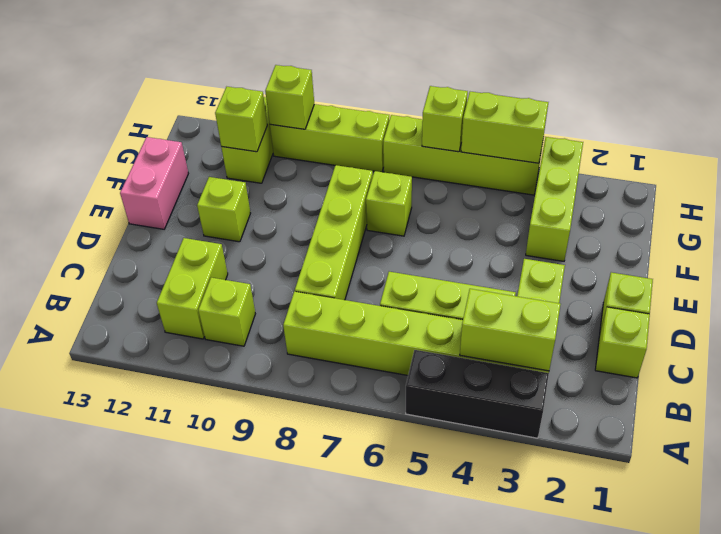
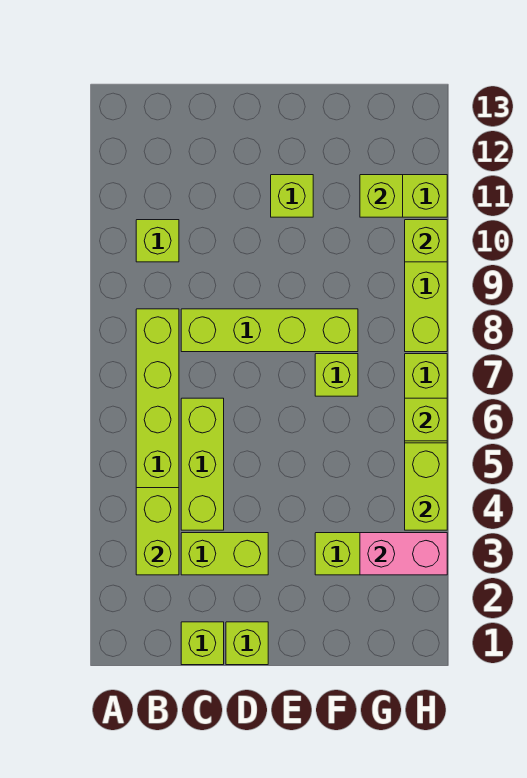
black brick A3:A5 level 1 -> none
lime brick B11:C11 level 1 -> none
pink brick E13:F13 level 1 -> pink brick G3:H3 level 2

